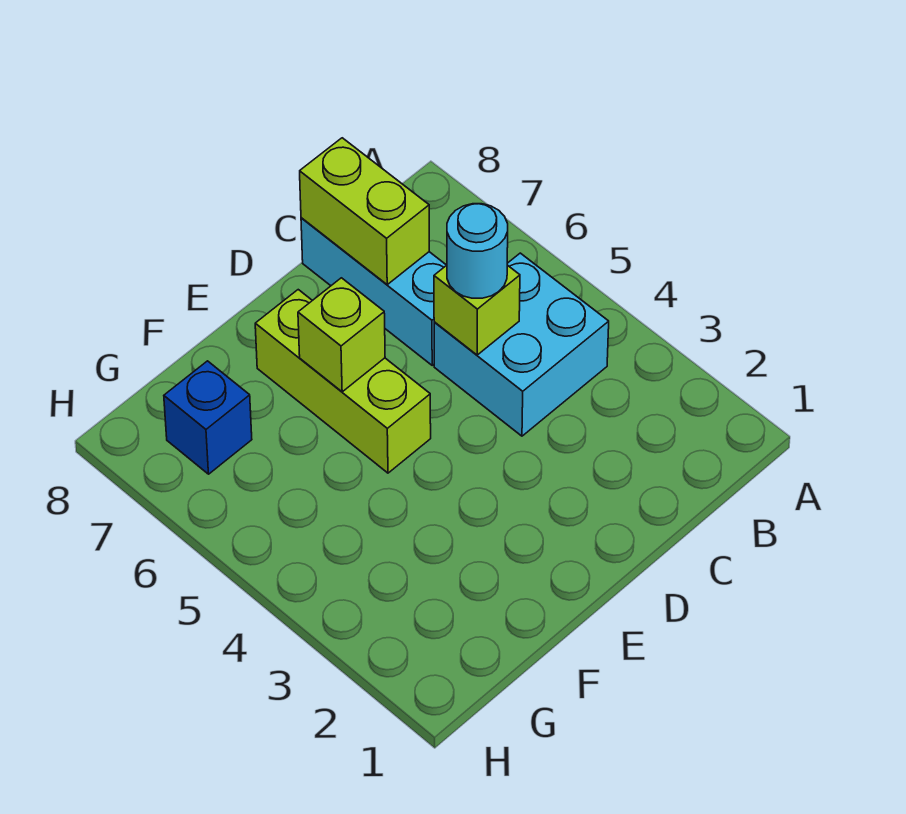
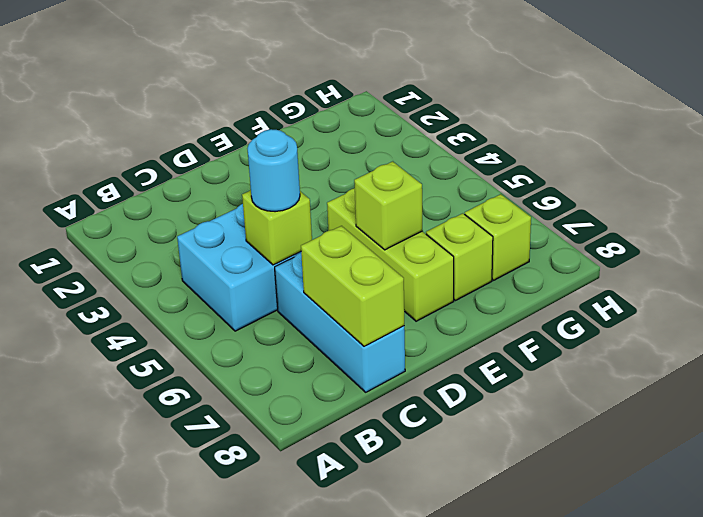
none -> lime brick F7 level 1
blue brick G7 level 1 -> lime brick G7 level 1

